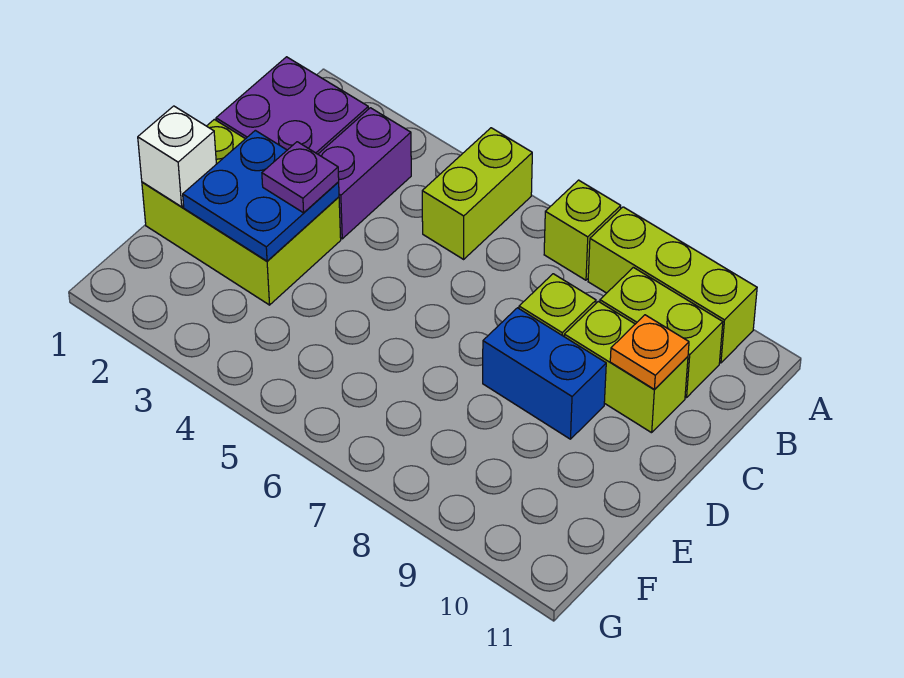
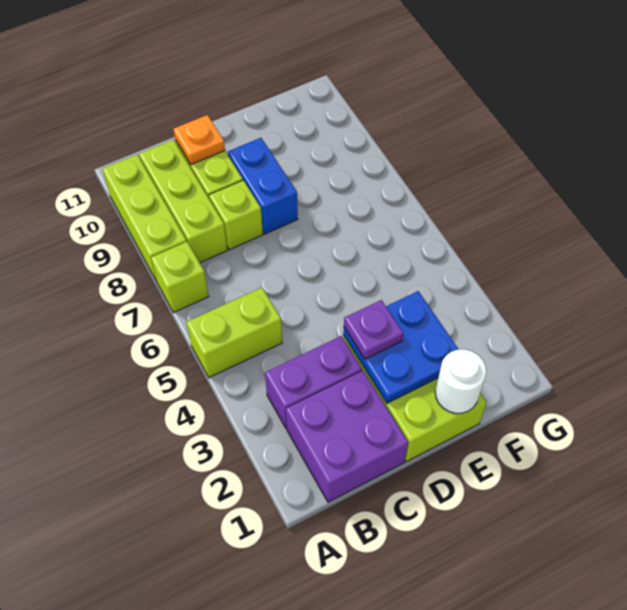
lime brick B9:B10 level 1 -> lime brick B8:B10 level 1
white brick E1 level 2 -> white round brick E1 level 2

